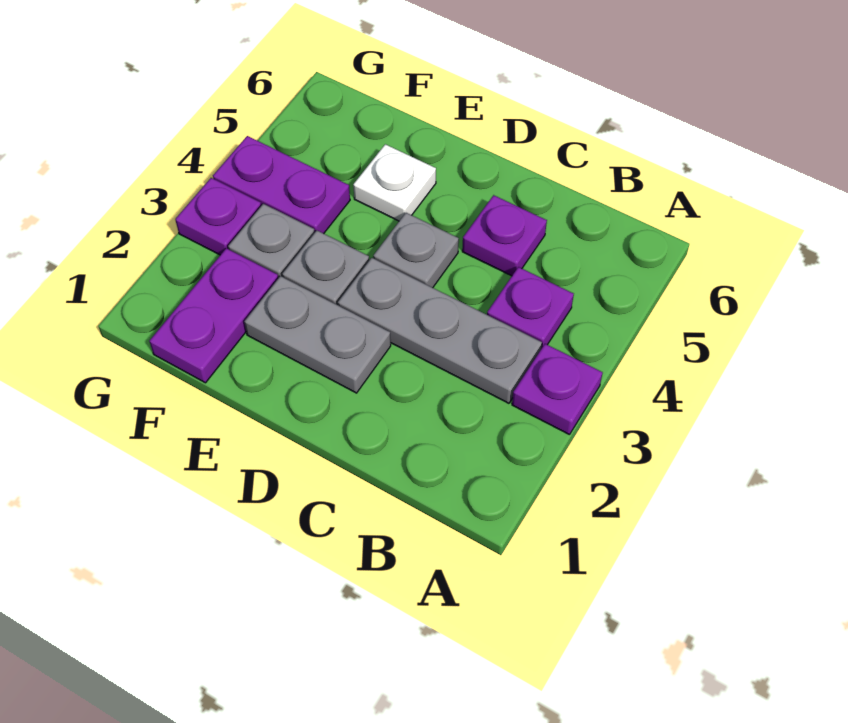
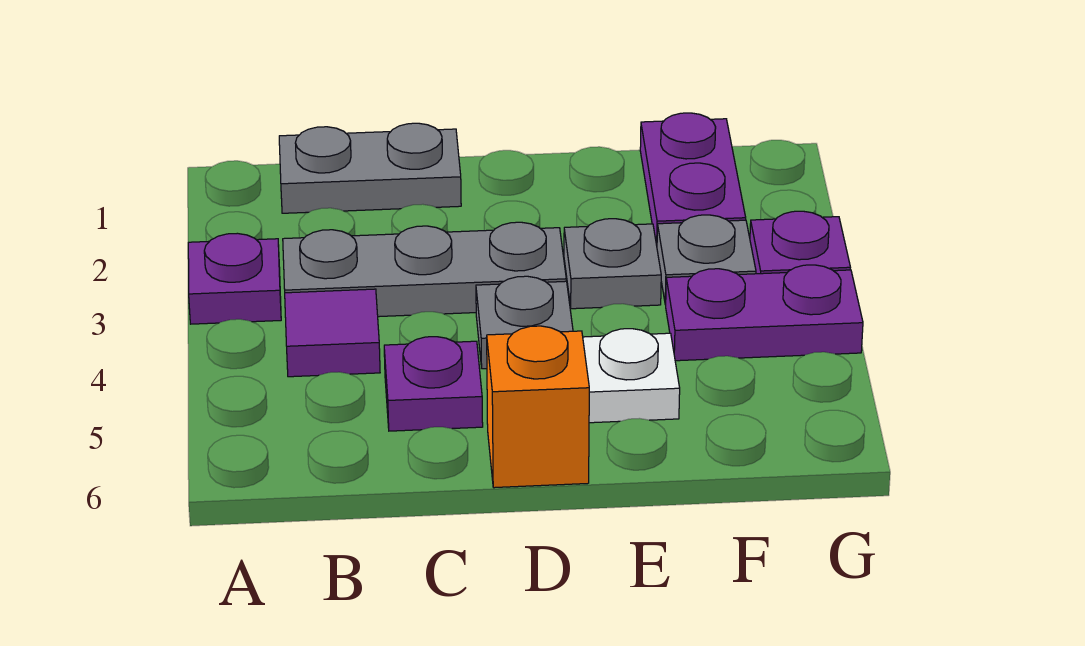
purple plate B4 level 1 -> purple tile B4 level 1
grey plate D2:E2 level 1 -> grey plate B1:C1 level 1
none -> orange brick D6 level 1

